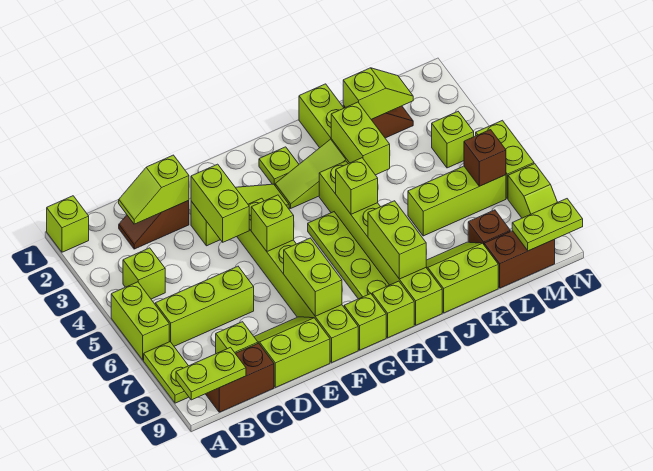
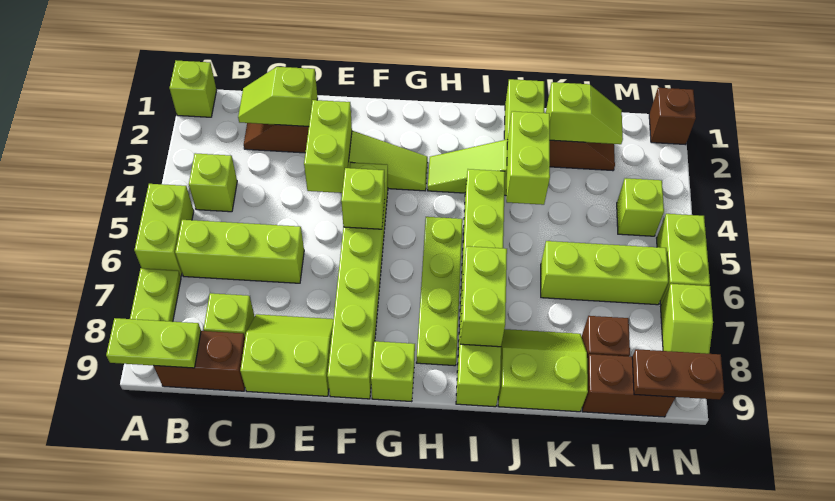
lime brick F7:F8 level 2 -> none
lime plate H2 level 1 -> none
lime brick H9 level 1 -> none
lime brick I5 level 2 -> none
brown brick M6 level 2 -> brown brick N1 level 1
lime plate M9:N9 level 2 -> brown plate M9:N9 level 2

